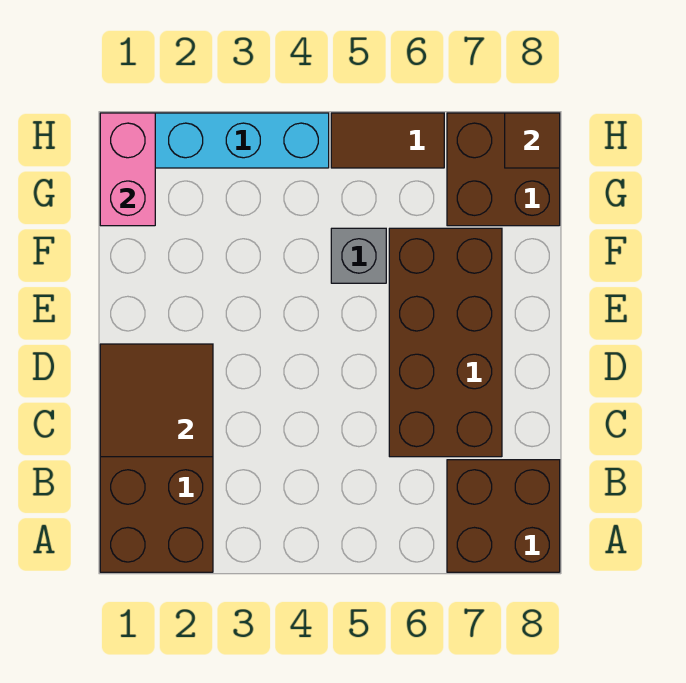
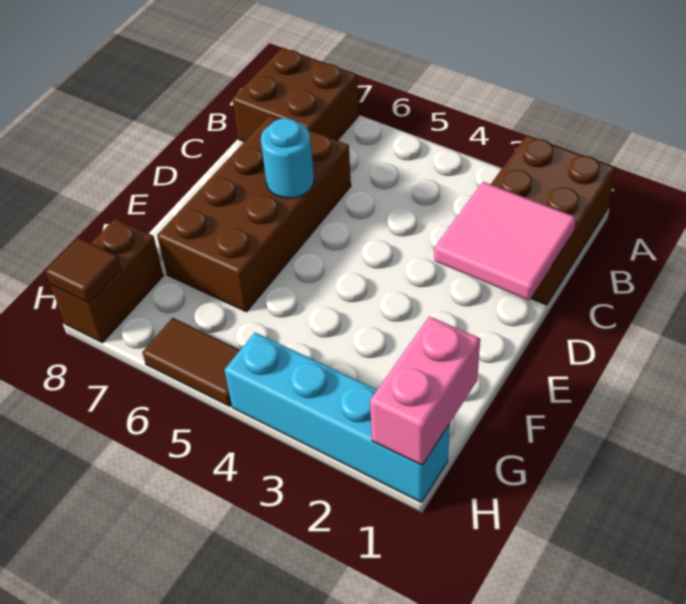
brown tile C1:D2 level 2 -> pink tile C1:D2 level 2
none -> cyan round brick D6 level 2
grey brick F5 level 1 -> none
brown brick G7:H8 level 1 -> brown brick G8:H8 level 1

